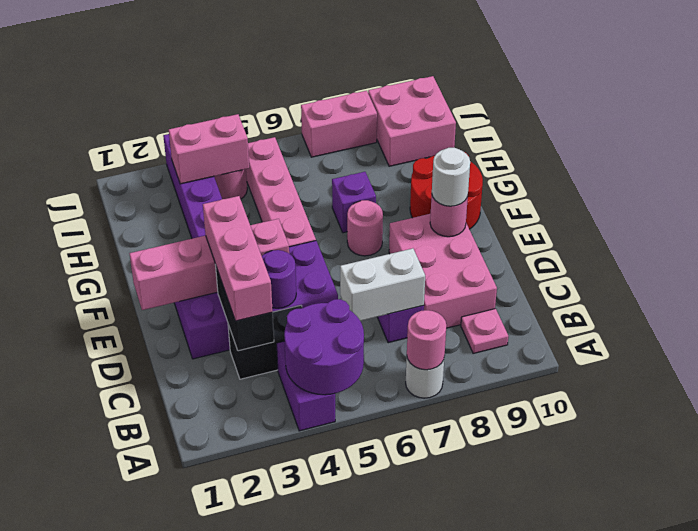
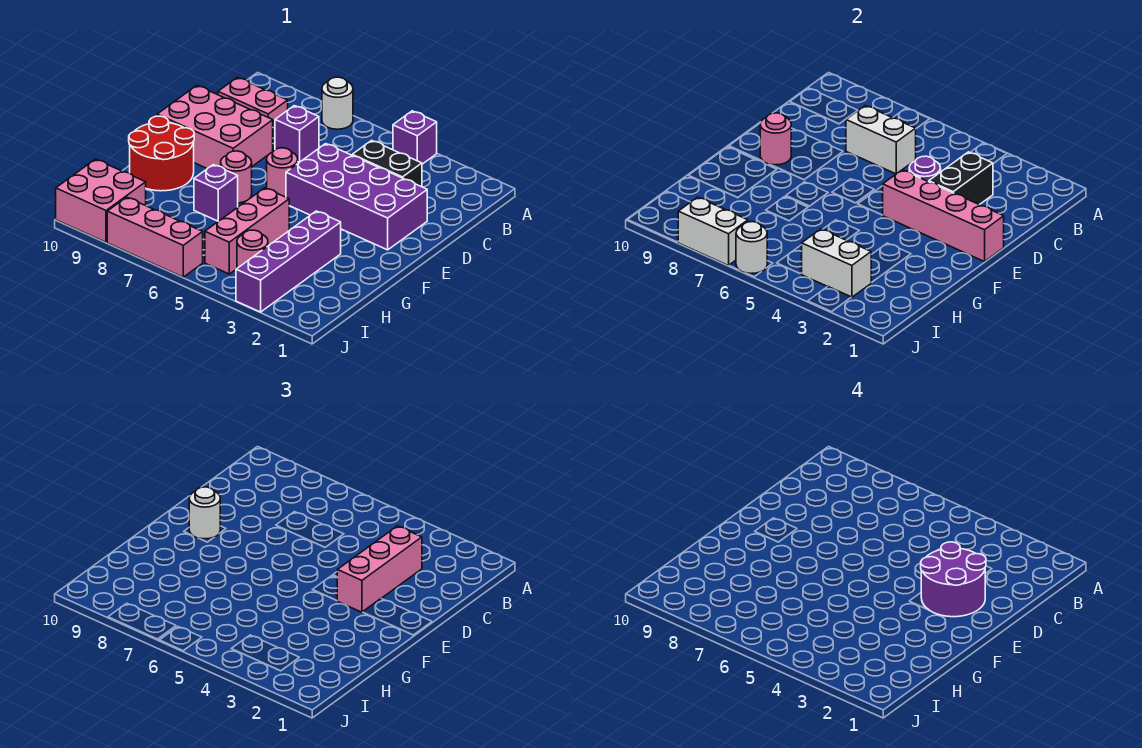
purple brick A4:B4 level 1 -> purple brick A4 level 1
purple round brick A4:B5 level 2 -> purple round brick D2:E3 level 4
pink round brick A7 level 2 -> pink round brick E6 level 1
pink plate B9 level 1 -> pink plate B9:B10 level 1
pink brick C8:E9 level 1 -> pink brick D8:E10 level 1
pink brick F5:I5 level 1 -> pink brick G5:I5 level 1
pink brick I3:I4 level 2 -> white brick I3:I4 level 2
none -> white round brick J6 level 2
pink brick J7:J8 level 1 -> pink brick J6:J8 level 1
none -> white brick J7:J8 level 2

